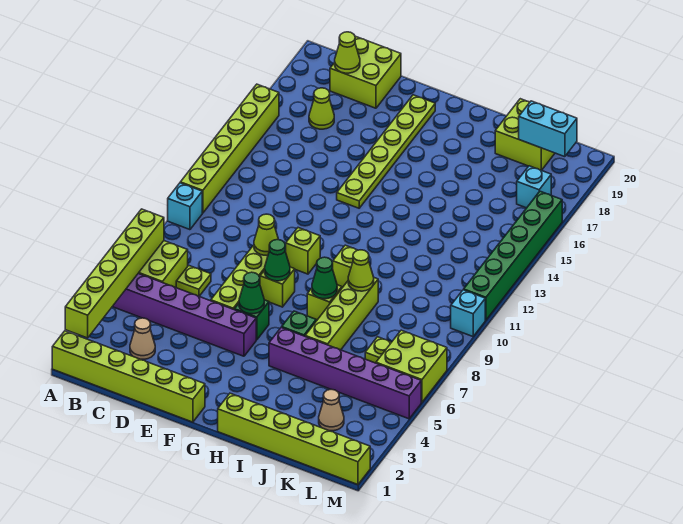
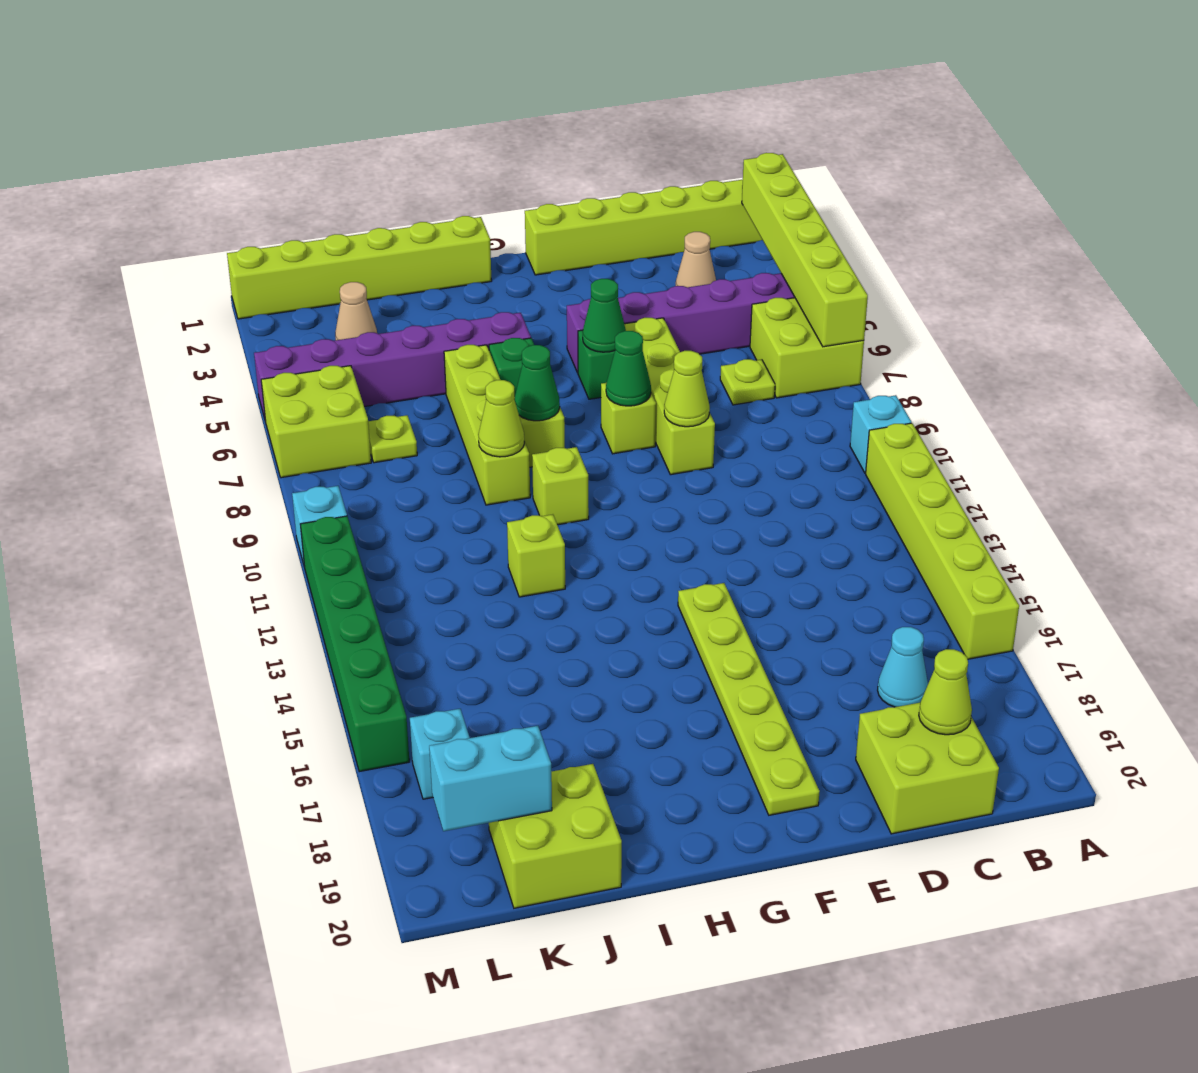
lime cone C17 level 1 -> cyan cone C17 level 1
lime brick F10 level 1 -> lime brick I12 level 1

